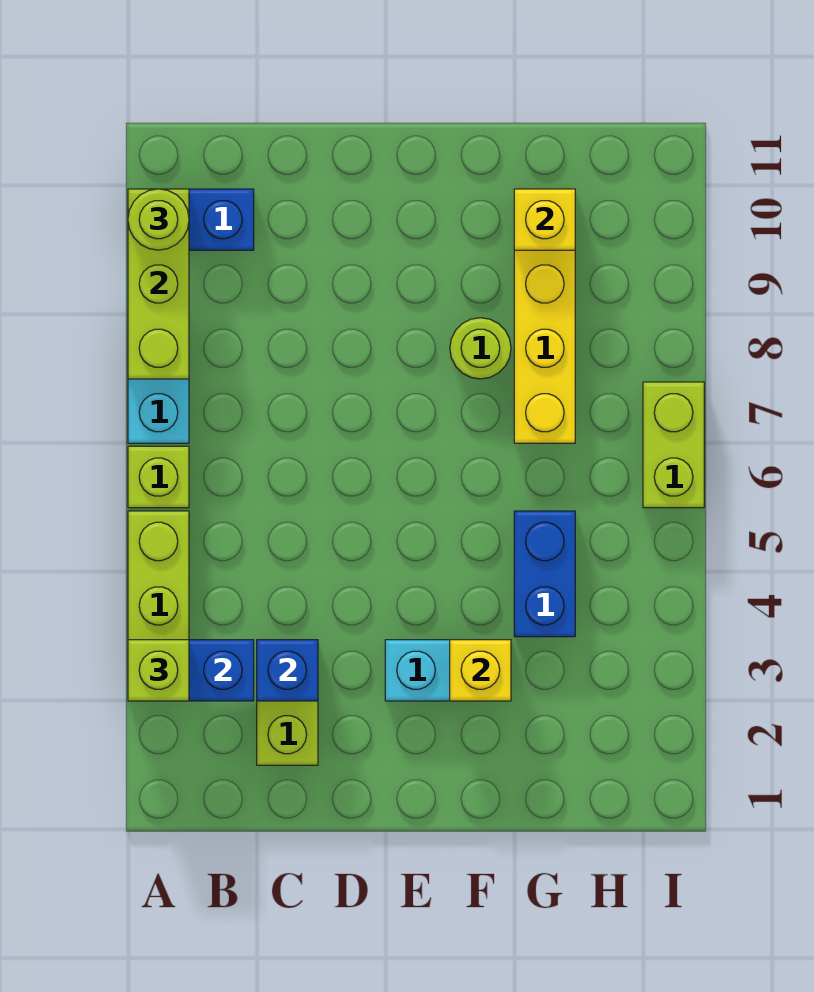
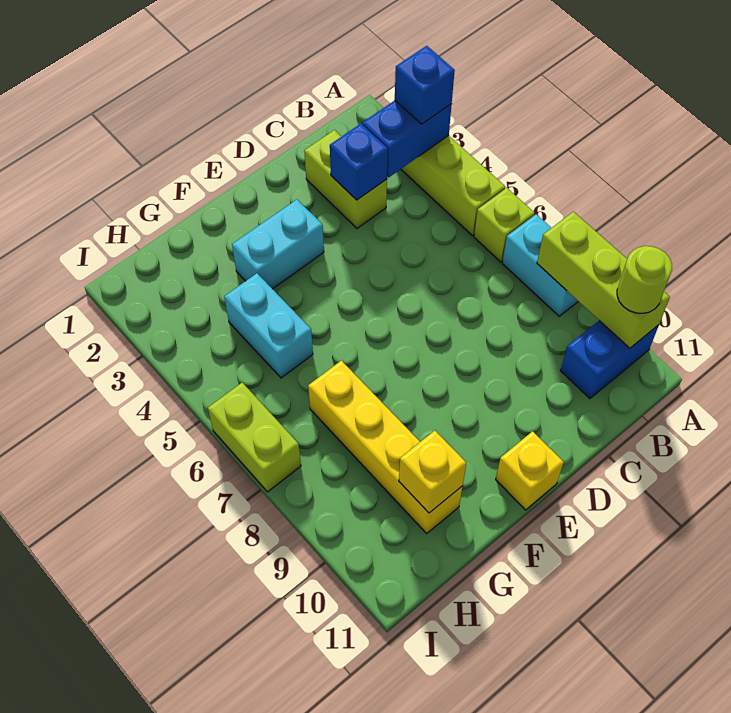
lime brick A3 level 3 -> blue brick A3 level 3
yellow brick F3 level 2 -> yellow brick E11 level 1
lime round brick F8 level 1 -> none
blue brick G4:G5 level 1 -> cyan brick G4:G5 level 1

